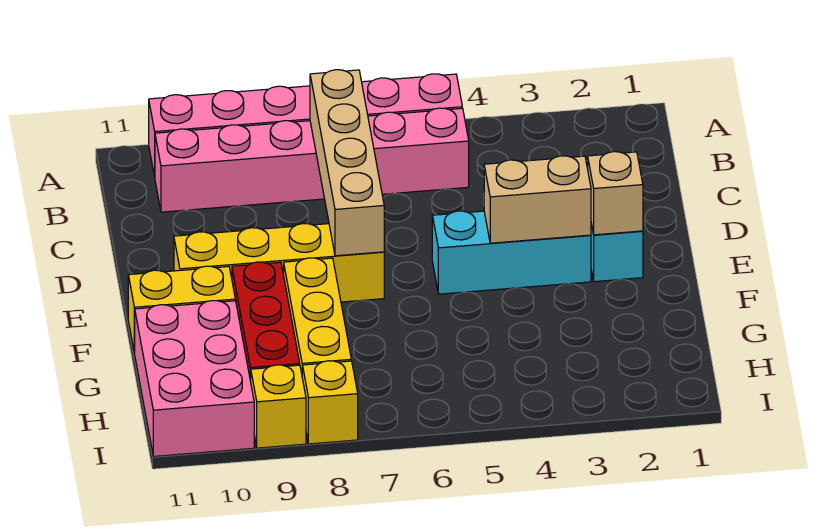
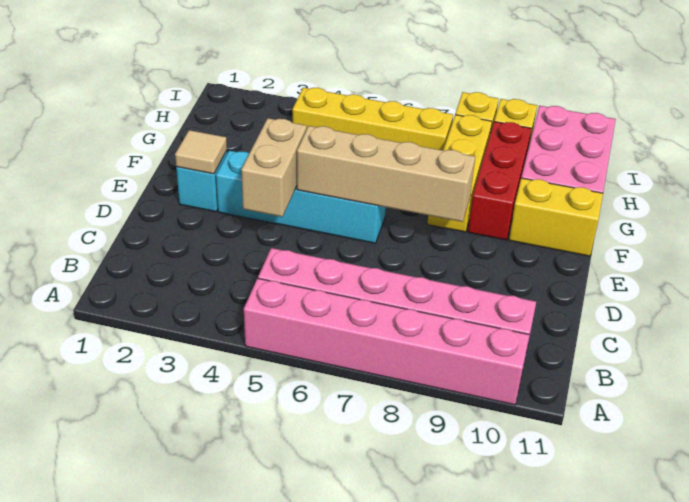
tan brick B7:E7 level 2 -> tan brick E5:E8 level 2
tan brick E2 level 2 -> tan tile E2 level 2
cyan brick E3:E5 level 1 -> cyan brick E3:E6 level 1
tan brick E3:E4 level 2 -> tan brick D4:E4 level 2
yellow brick E7:E10 level 1 -> yellow brick H4:H7 level 1

